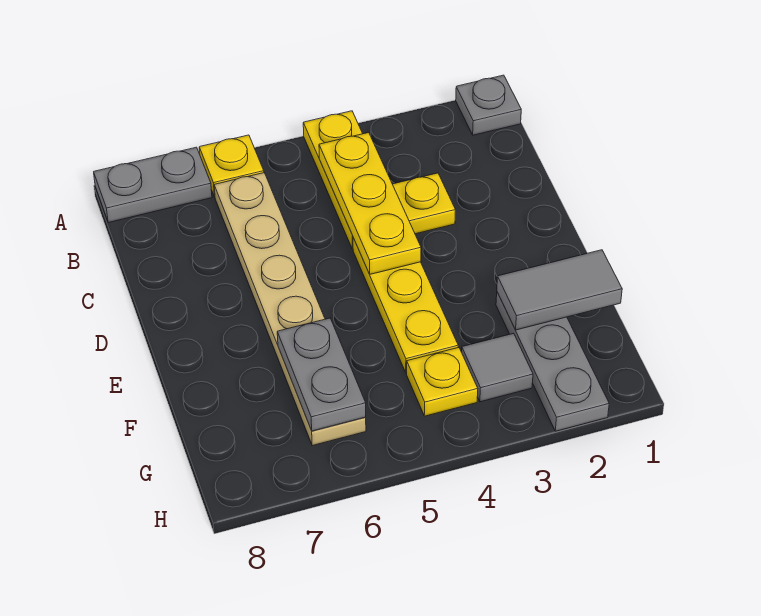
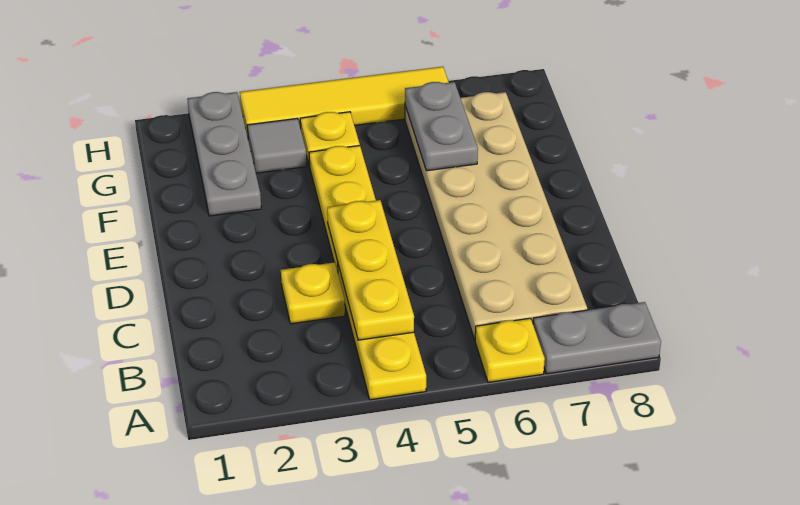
grey plate A1 level 1 -> none
tan plate B6:G6 level 1 -> tan plate B6:G7 level 1
grey tile F1:F2 level 2 -> none
none -> yellow tile H3:H6 level 1

